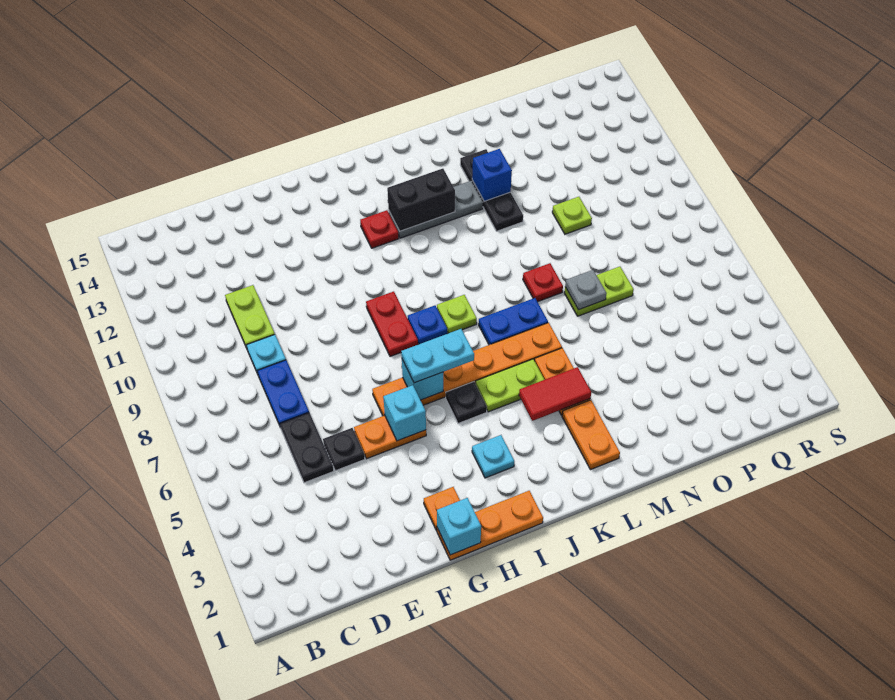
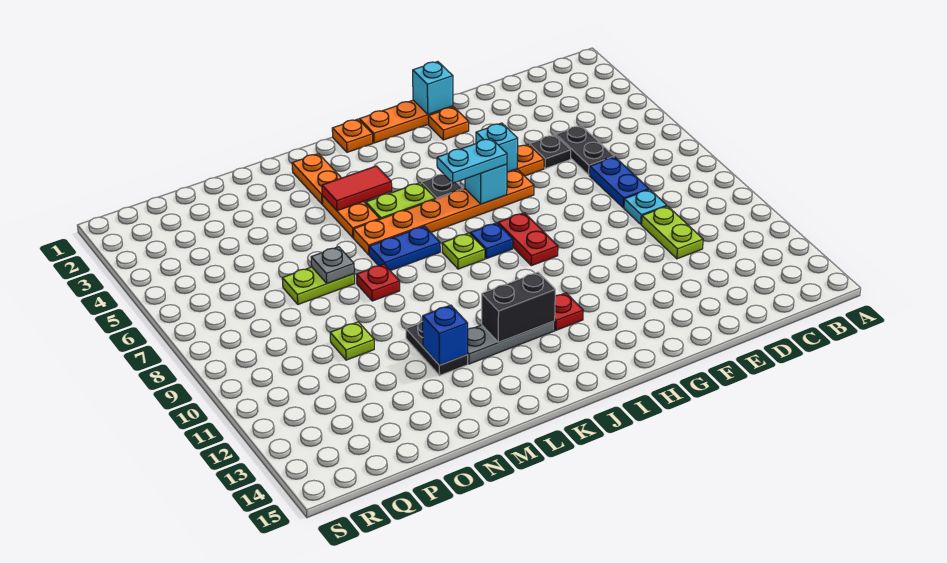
cyan plate I3 level 1 -> none
none -> orange plate J1 level 1
black plate M11:M13 level 1 -> black plate M11:M12 level 1

